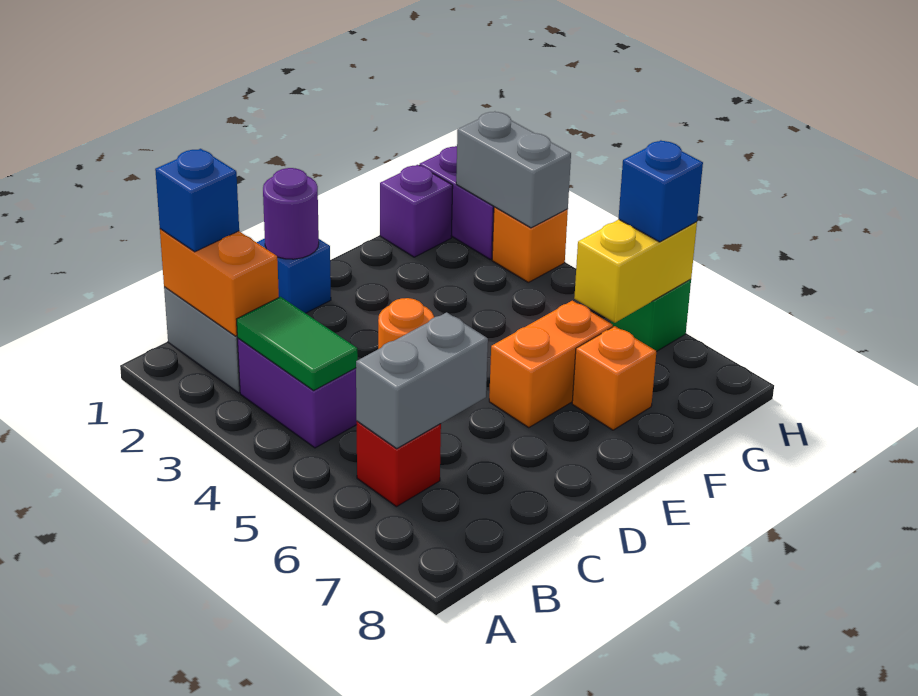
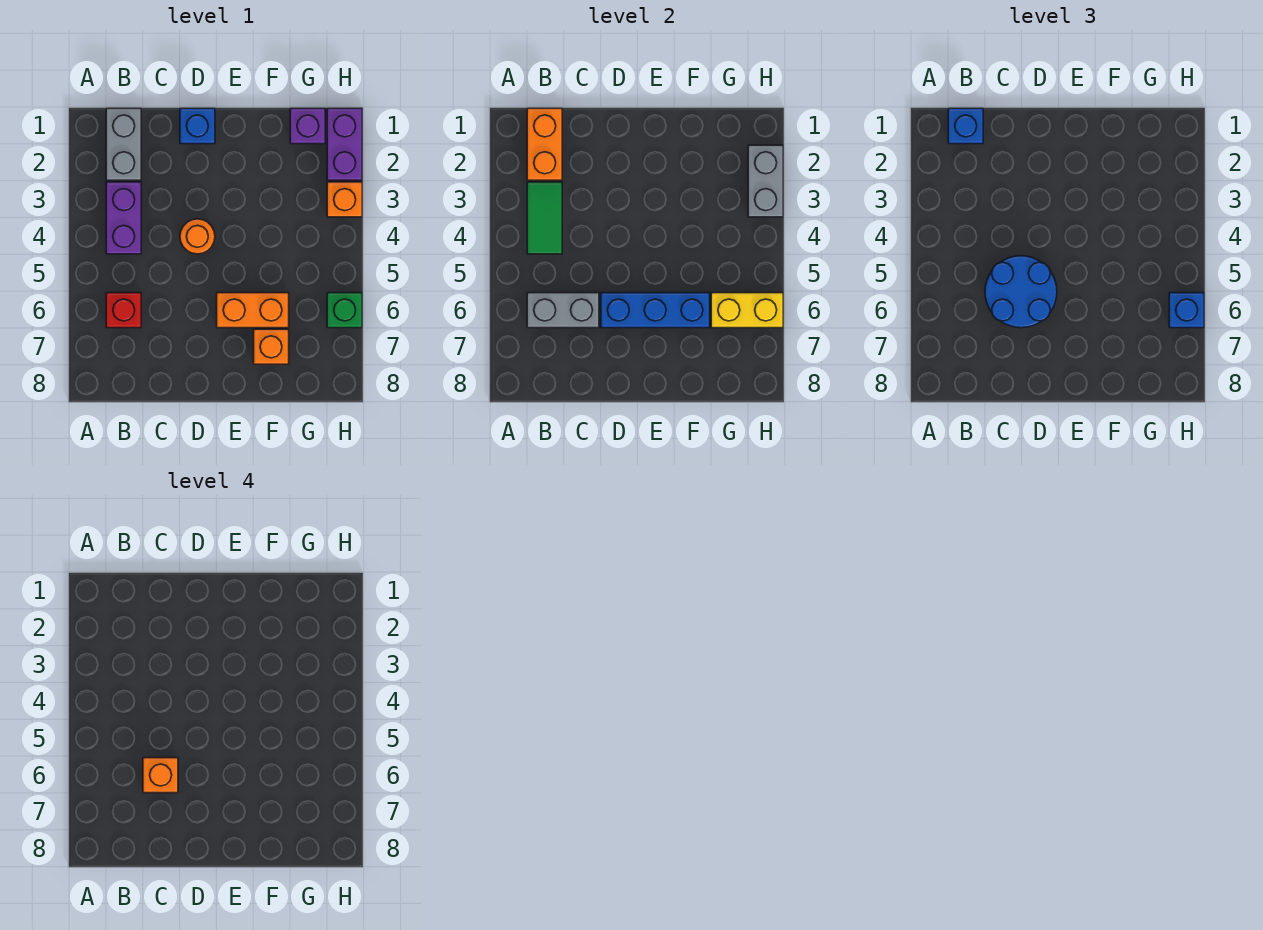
none -> blue round brick C5:D6 level 3
none -> orange brick C6 level 4
purple round brick D1 level 2 -> none
none -> blue brick D6:F6 level 2

